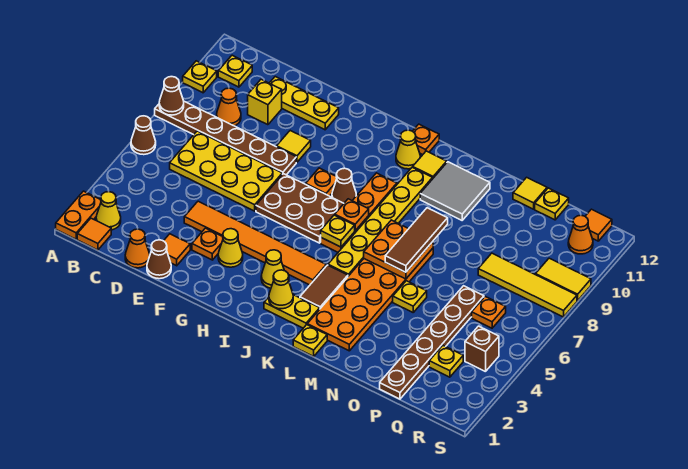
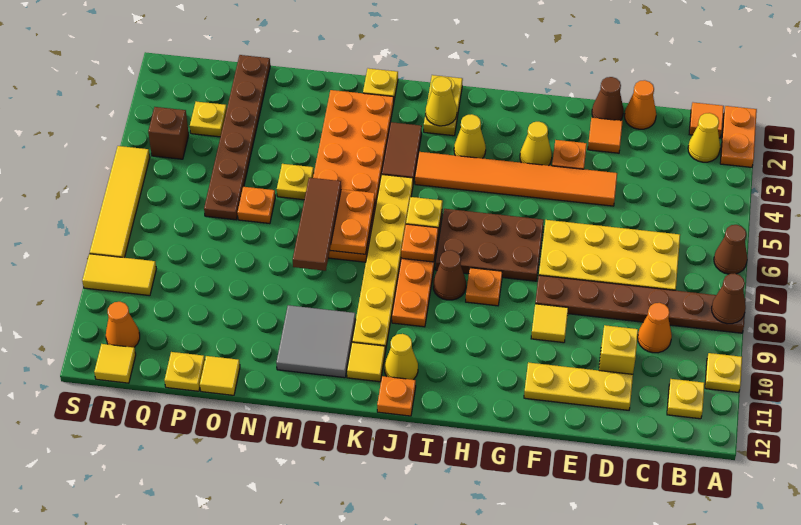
yellow plate J2:K2 level 1 -> yellow plate J1:J2 level 1
yellow tile P8:S8 level 1 -> yellow tile S5:S8 level 1
orange plate Q6 level 1 -> orange plate O6 level 1
orange tile R12 level 1 -> yellow tile R12 level 1

